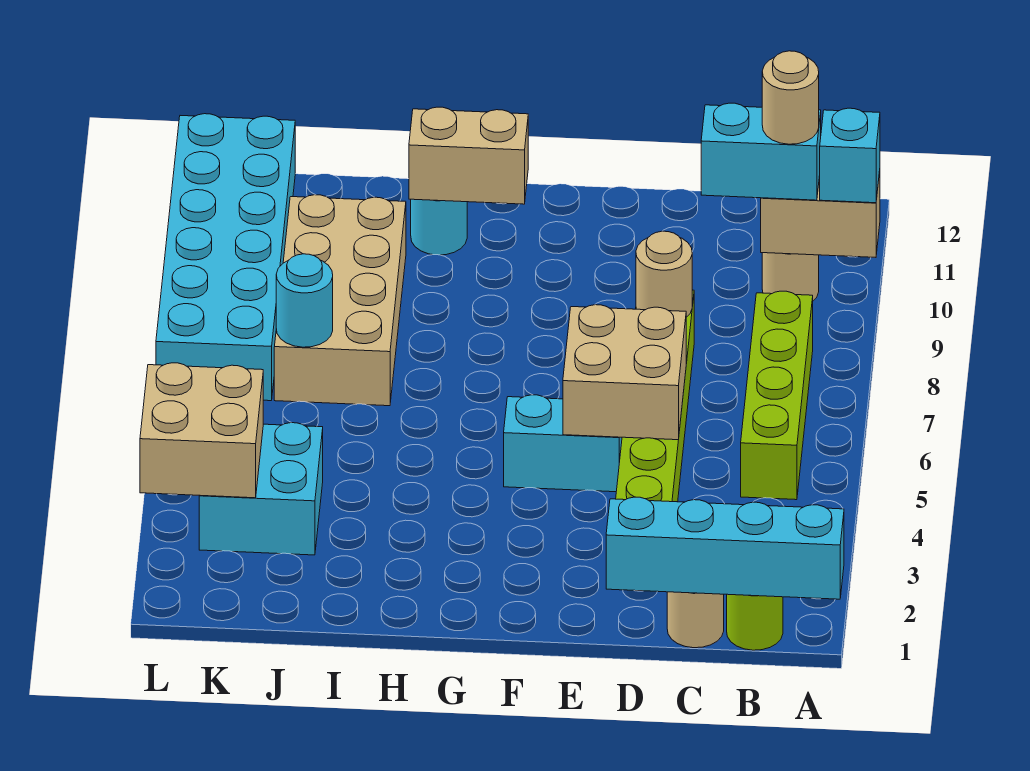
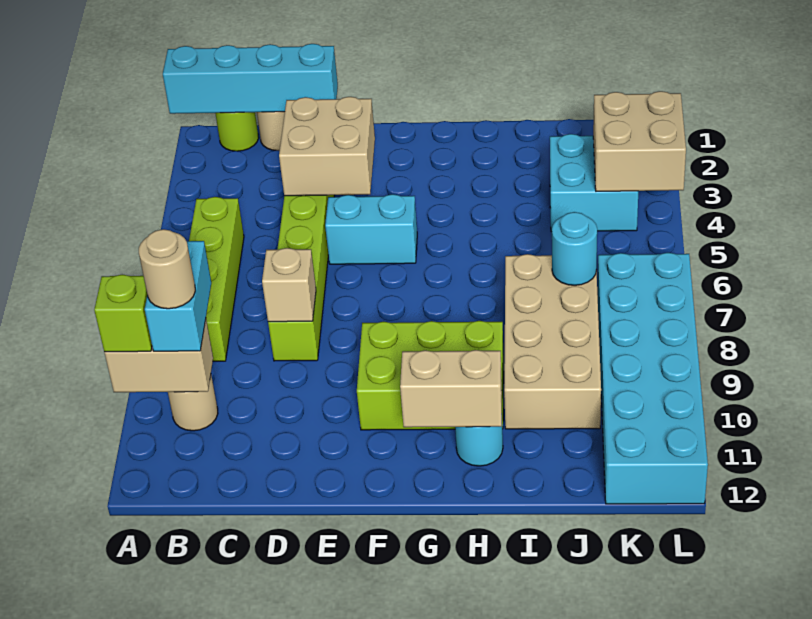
cyan brick A10 level 3 -> lime brick A10 level 3
cyan brick B10:C10 level 3 -> cyan brick B9:B10 level 3
tan brick D5:E6 level 2 -> tan brick D3:E4 level 2
tan round brick D8 level 2 -> tan brick D8 level 2
none -> lime brick F9:H10 level 1

